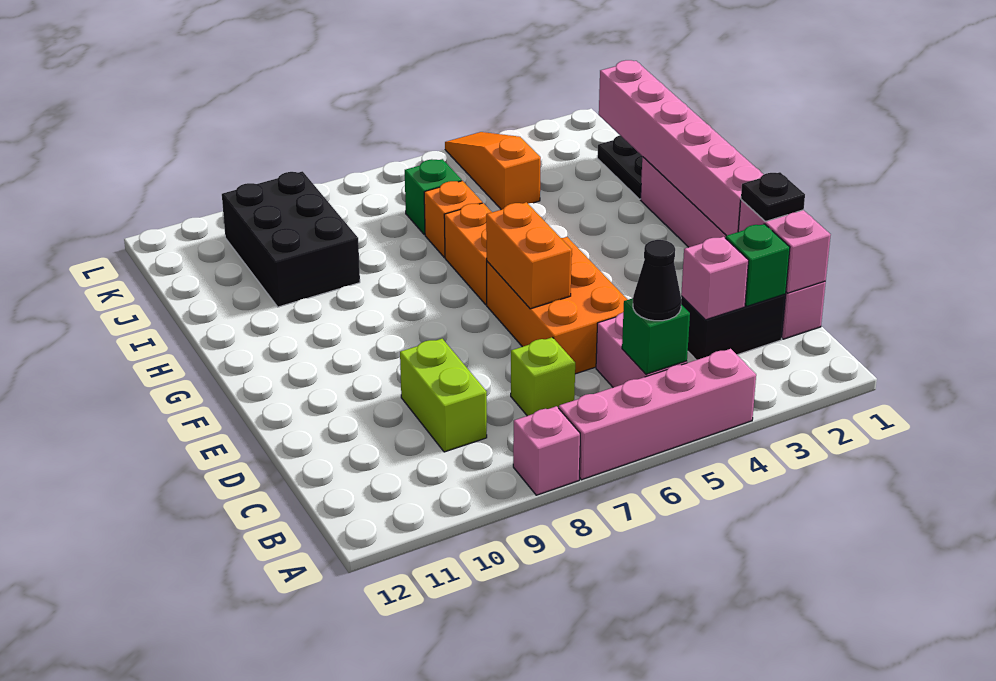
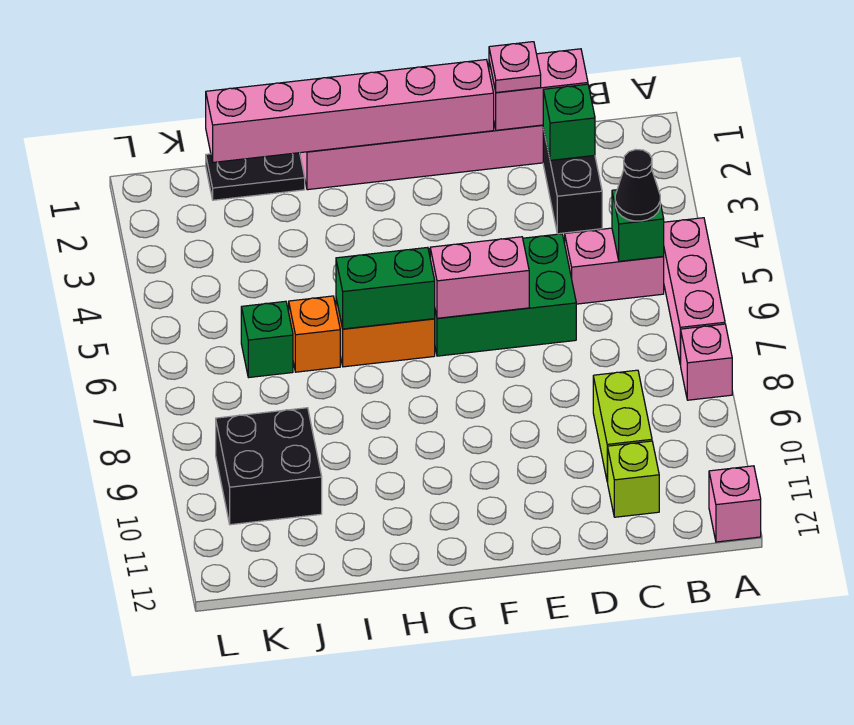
pink brick A4:A7 level 1 -> pink brick A5:A7 level 1
pink brick C3 level 2 -> pink brick A12 level 1
lime brick C7 level 1 -> lime brick C11 level 1
lime brick C9:D9 level 1 -> lime brick C9:C10 level 1
black plate D1 level 3 -> pink plate D1 level 3
orange brick D5:F6 level 1 -> green brick D5:F6 level 1
orange brick E6:F6 level 2 -> pink brick E6:F6 level 2
none -> green brick G6:H6 level 2
black brick I9:K10 level 1 -> black brick J9:K10 level 1
orange slope J4:L4 level 1 top J -> none

